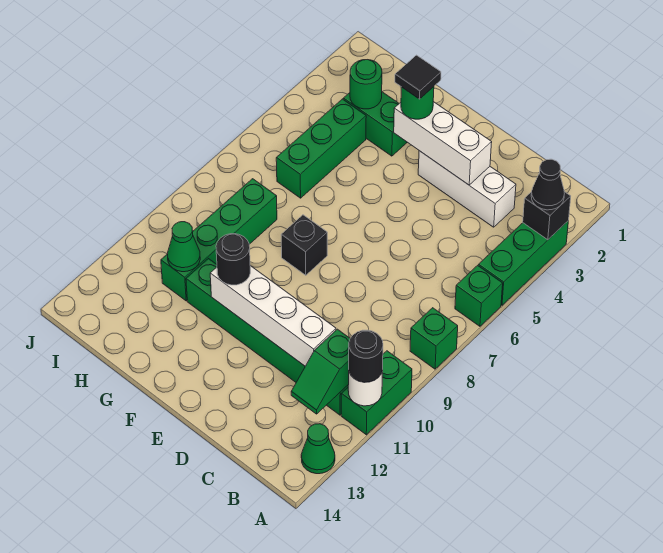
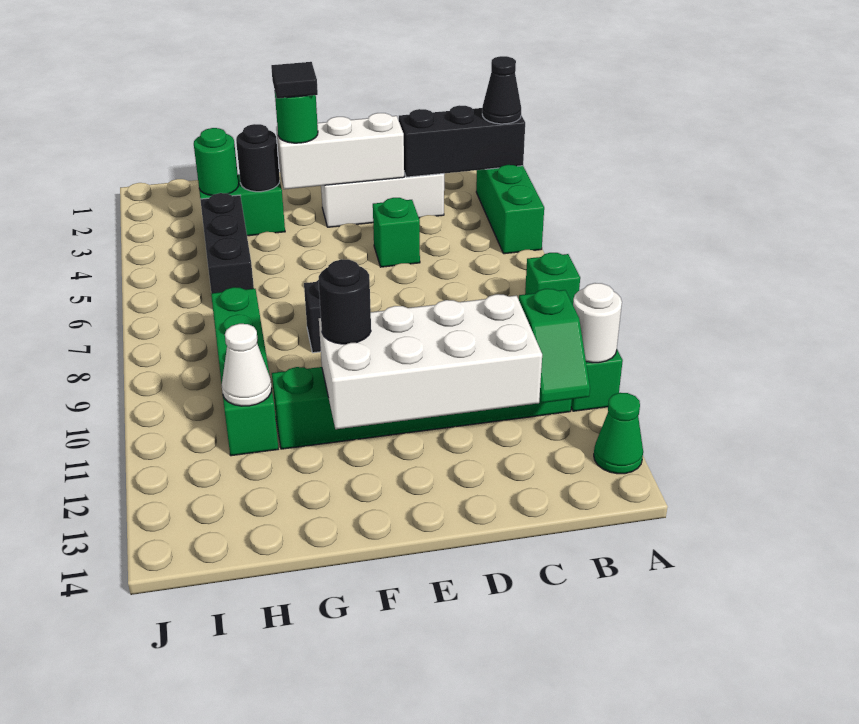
black brick A3 level 2 -> black brick A3:C3 level 2
green brick A6 level 1 -> green brick D5 level 1
black round brick A11 level 3 -> black round brick G3 level 2
white brick C11:F11 level 2 -> white brick C11:F12 level 2
green brick H4:H6 level 1 -> black brick H4:H6 level 1
green cone H11 level 2 -> white cone H11 level 2

